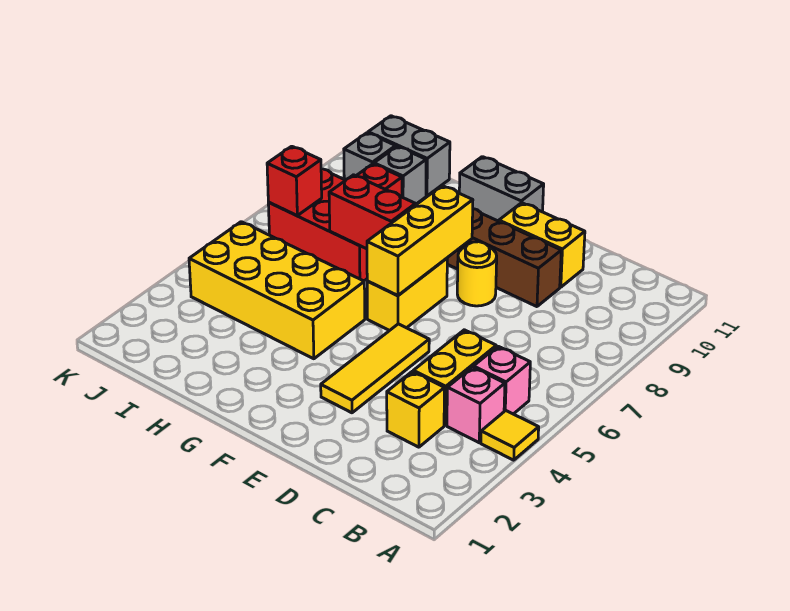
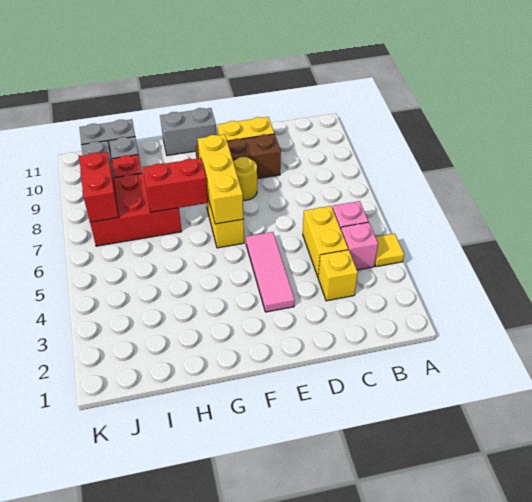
yellow tile E3:E5 level 1 -> pink tile E3:E5 level 1
yellow brick G4:J5 level 1 -> none
red brick J7 level 2 -> red brick J7:J8 level 2

